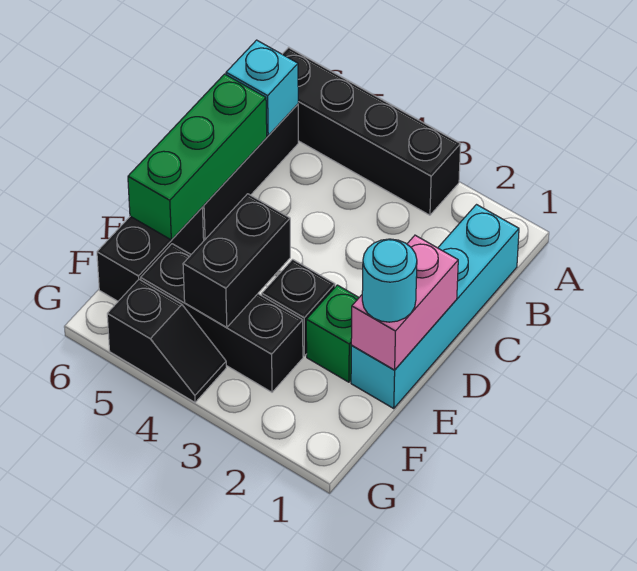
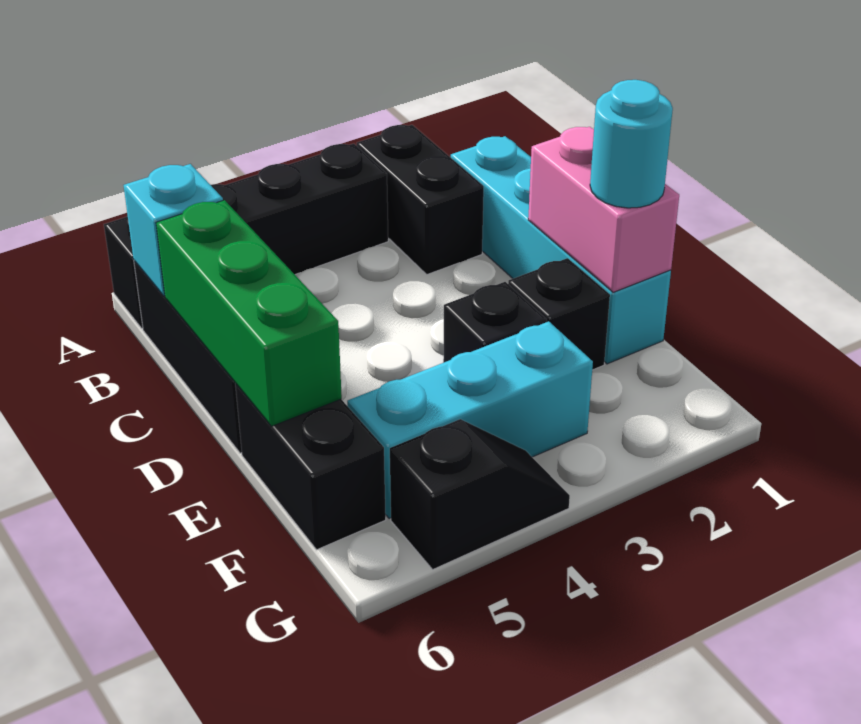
green brick E2 level 1 -> black brick E2 level 1
black brick E4:F4 level 2 -> black brick A2:B2 level 1
black brick F3:F5 level 1 -> cyan brick F3:F5 level 1

